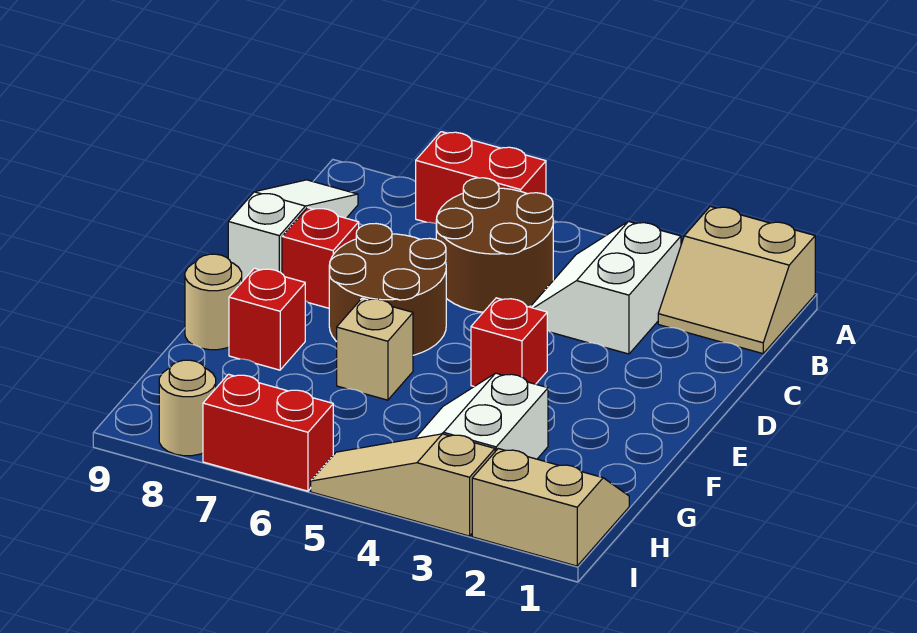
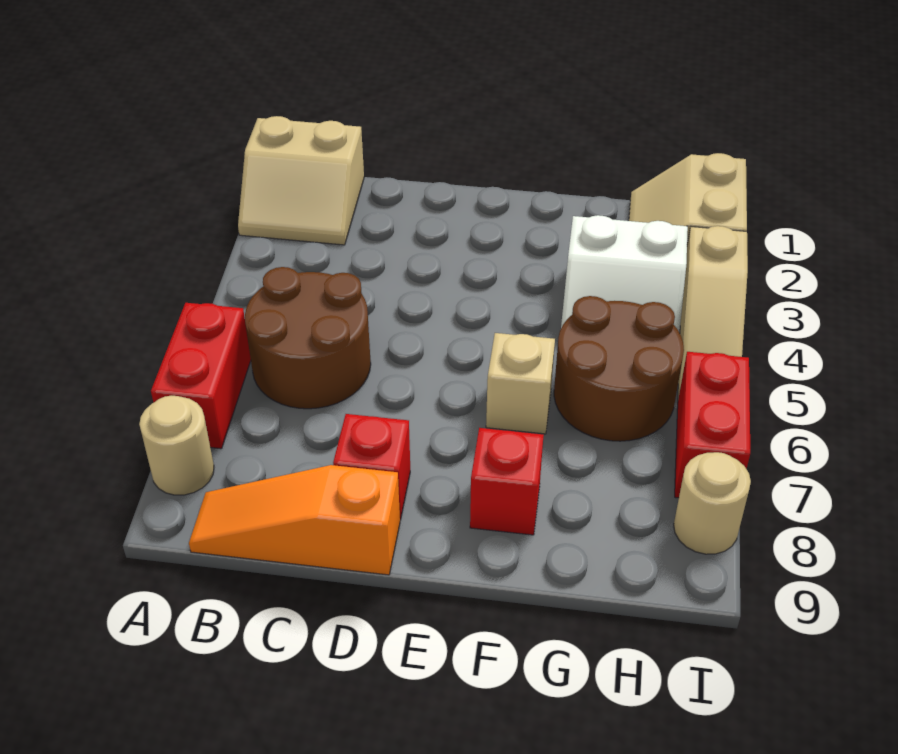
tan slope A1:B2 level 1 top A -> tan slope A1:B2 level 1 top 1
white slope B3:C4 level 1 top 3 -> none
white slope B9:D9 level 1 top D -> orange slope B9:D9 level 1 top D
brown round brick D6:E7 level 1 -> brown round brick G5:H6 level 1
red brick E4 level 1 -> none
tan round brick F9 level 1 -> tan round brick A8 level 1

